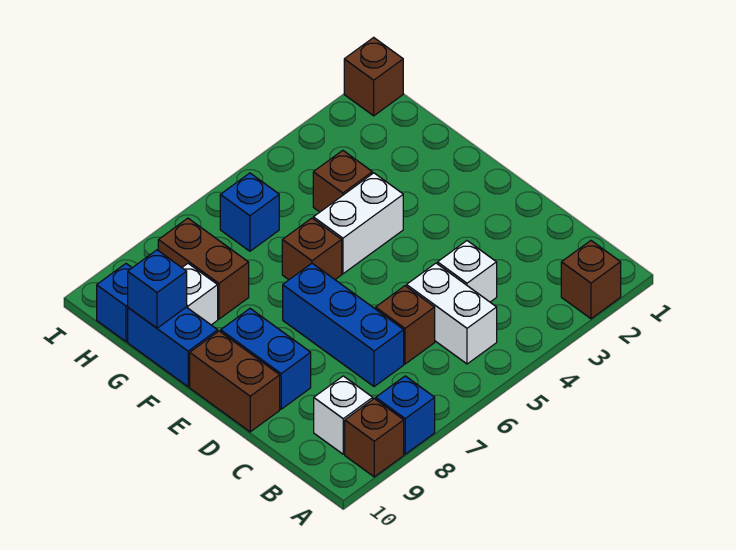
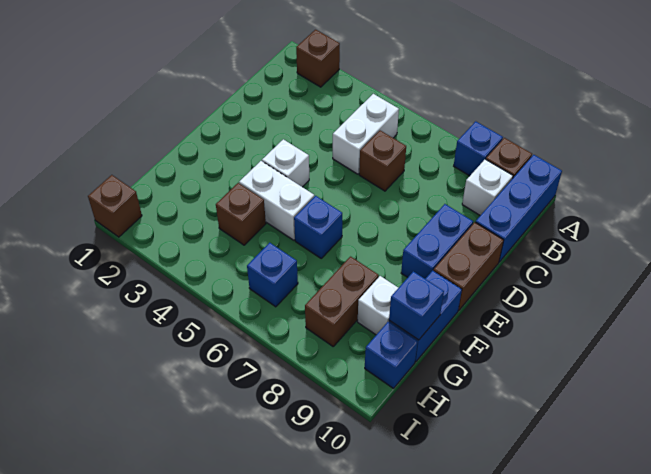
white brick C4 level 1 -> white brick E4 level 1
blue brick C7:E7 level 1 -> blue brick A10:C10 level 1
brown brick F6 level 1 -> blue brick F6 level 1

